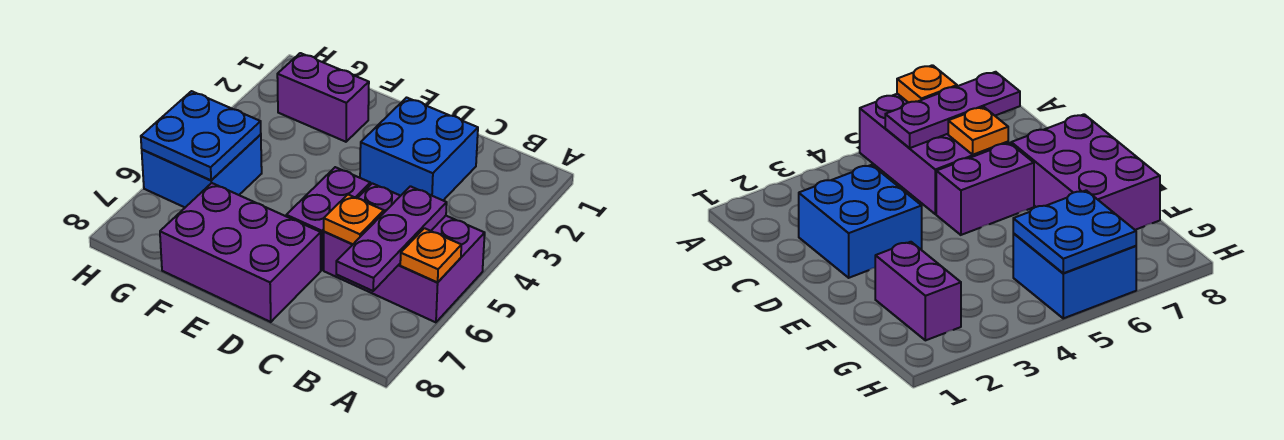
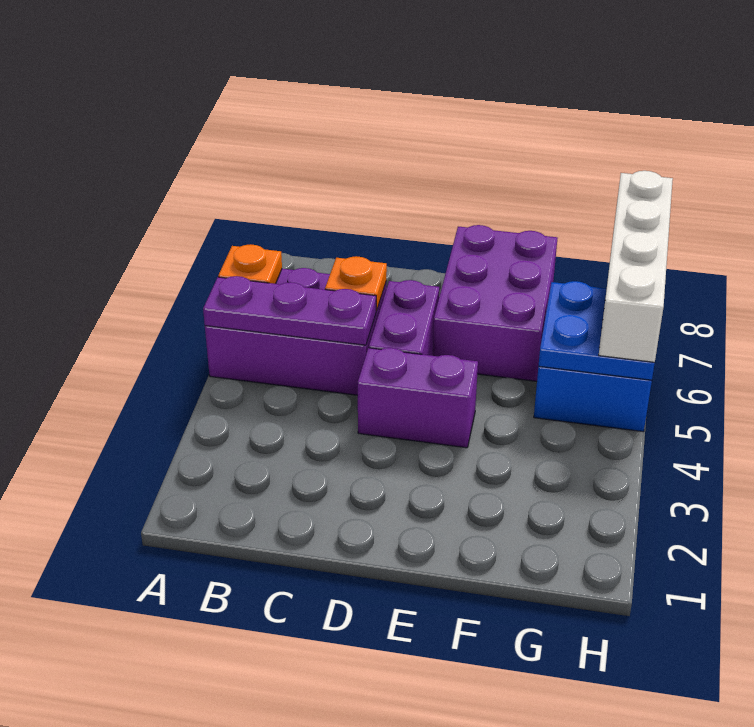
purple plate B5:B7 level 2 -> purple plate A5:C5 level 2
blue brick C2:D3 level 1 -> none
purple brick D7:F8 level 1 -> purple brick E6:F8 level 1
purple brick F2:G2 level 1 -> purple brick D4:E4 level 1
none -> white brick H5:H8 level 3

